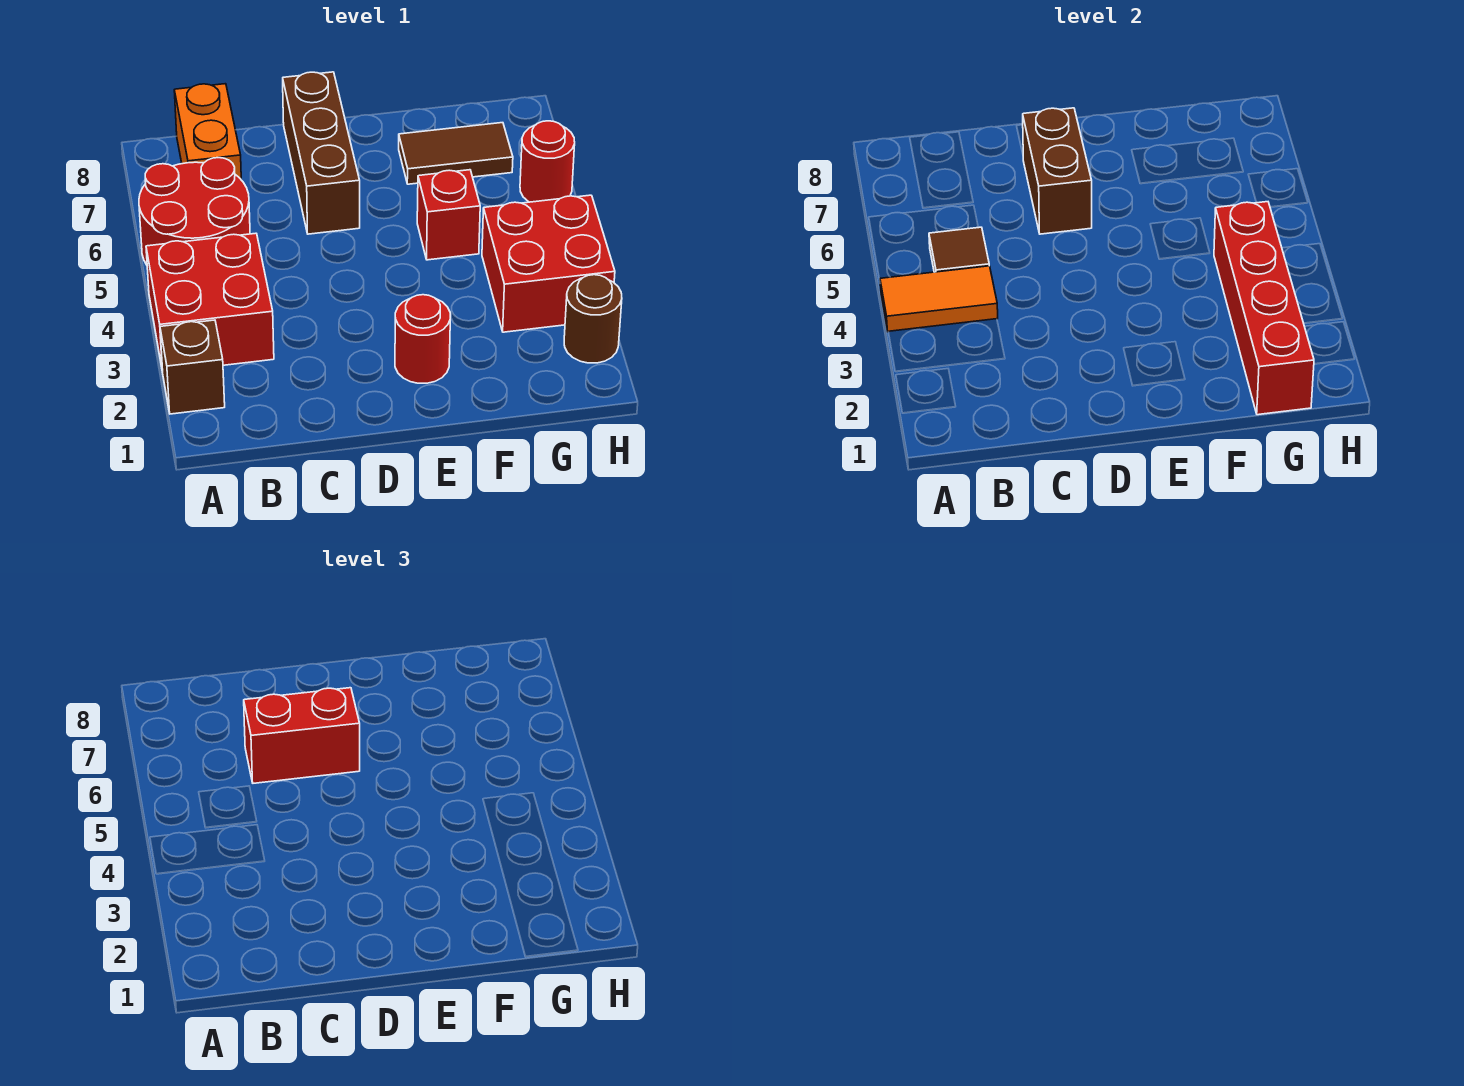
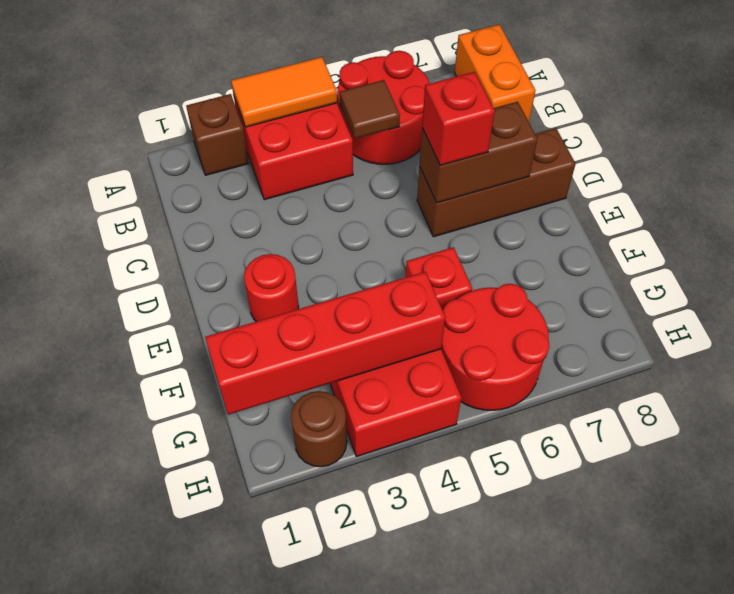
orange tile A4:B4 level 2 -> orange tile A3:A4 level 2
orange brick B7:B8 level 1 -> orange brick A8:B8 level 1
red brick C6:D6 level 3 -> red brick D6 level 3
brown tile F7:G7 level 1 -> none
red round brick H6 level 1 -> red round brick G5:H6 level 1

